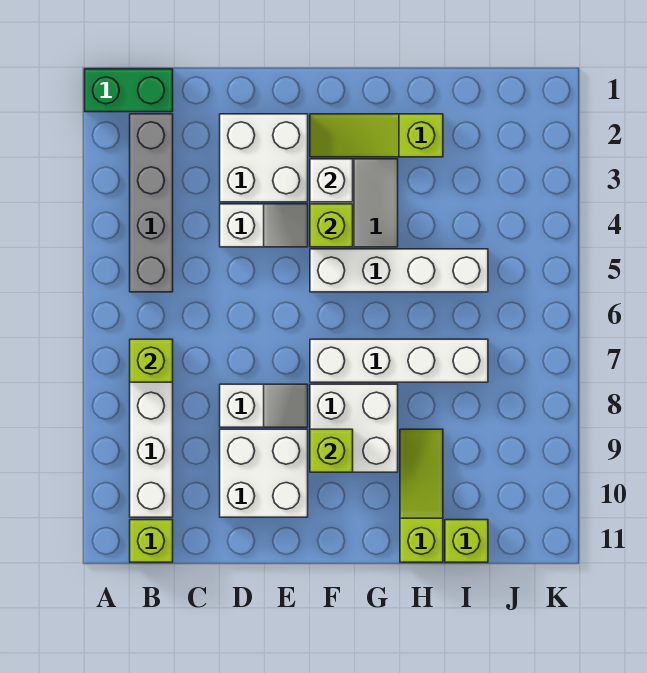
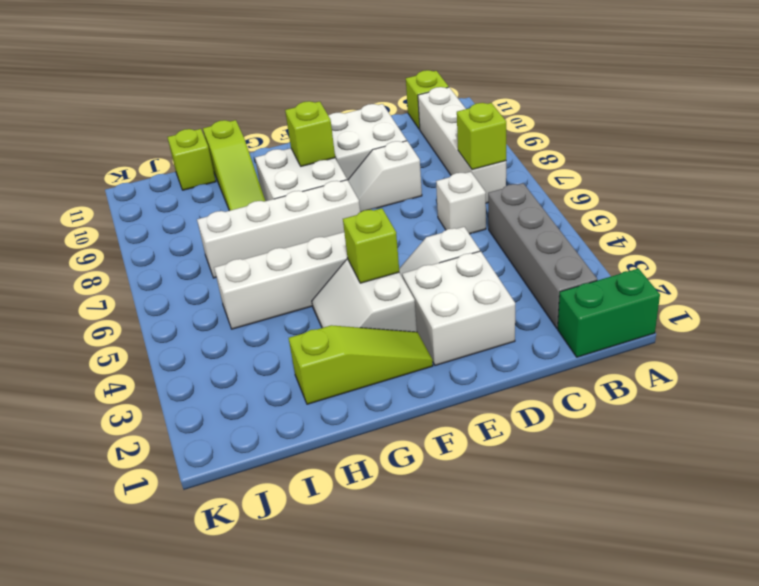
white brick F3 level 2 -> white brick C6 level 1

